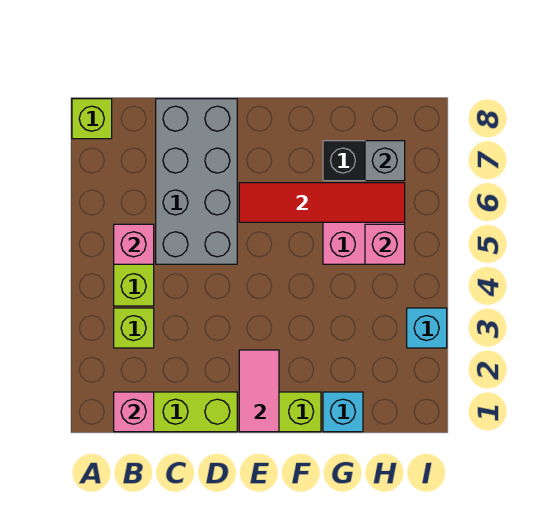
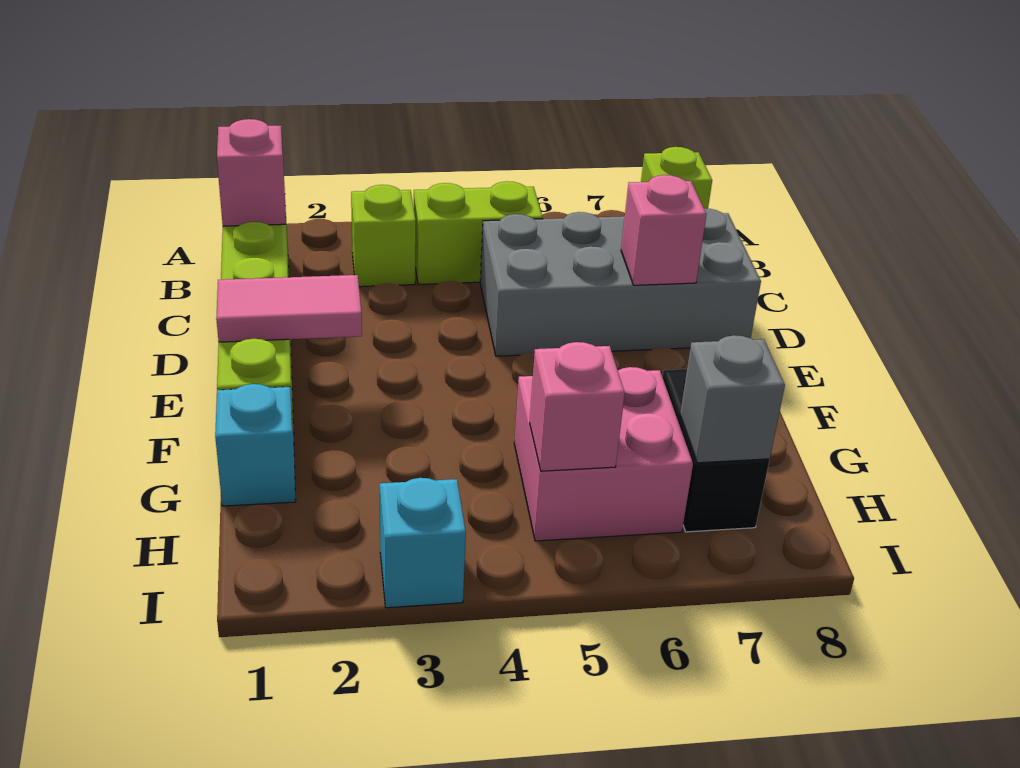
pink brick B5 level 2 -> pink brick D7 level 2
red tile E6:H6 level 2 -> none

